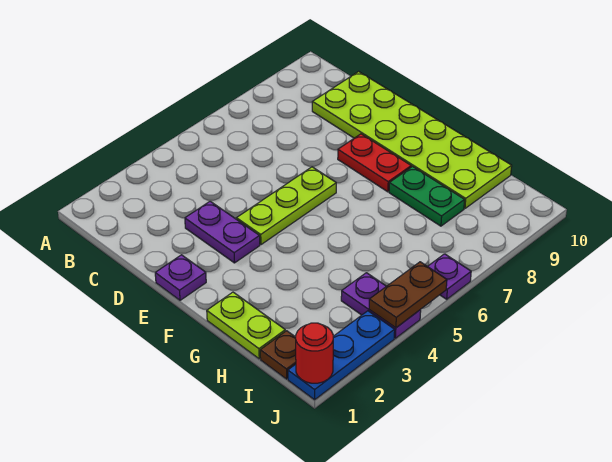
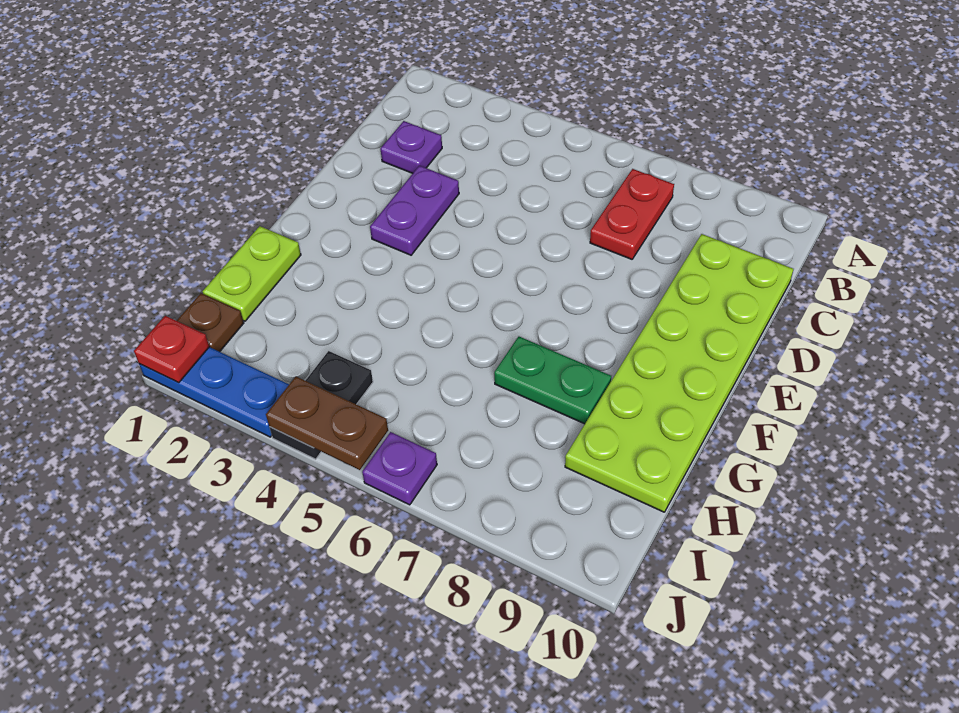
purple plate E1 level 1 -> purple plate C2 level 1
lime plate E4:E6 level 1 -> none
red plate E8:F8 level 1 -> red plate B7:C7 level 1
green plate G8:H8 level 1 -> green plate G7:G8 level 1
purple plate I4:J4 level 1 -> black plate I4:J4 level 1
red round brick J1 level 2 -> red plate J1 level 2

